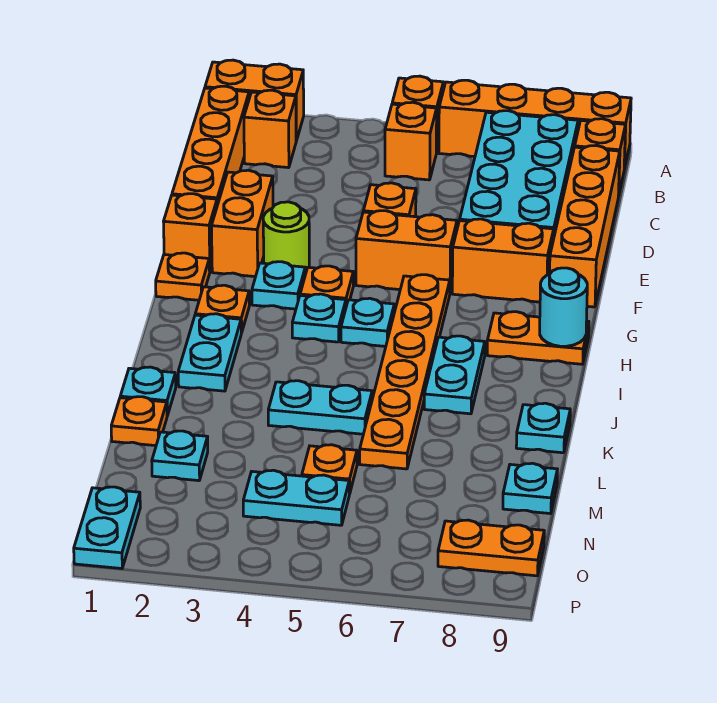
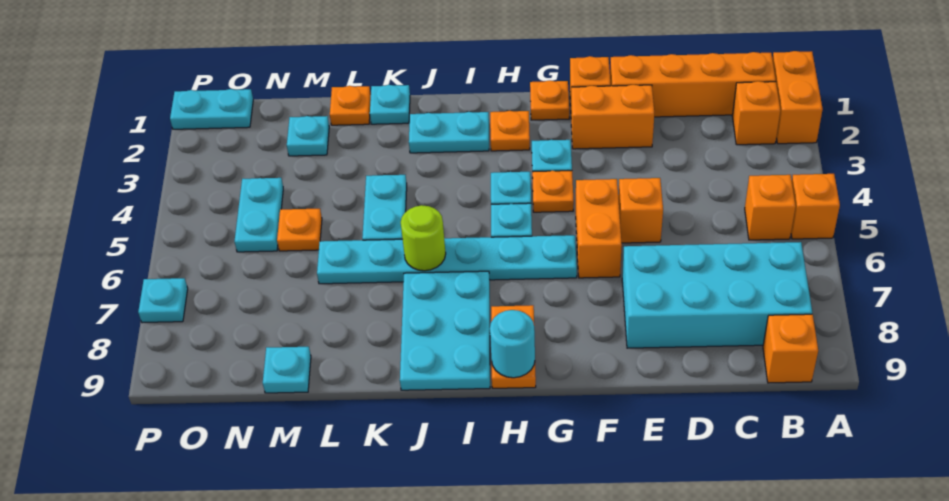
orange brick A6:A9 level 1 -> none
orange brick C9:F9 level 1 -> none
lime round brick F3 level 1 -> lime round brick J6 level 2
orange brick F7:F8 level 1 -> none
orange plate G6:L6 level 1 -> cyan plate G6:L6 level 1
cyan plate I7:J7 level 1 -> cyan plate I7:J9 level 1
cyan plate K9 level 1 -> cyan plate P7 level 1
orange plate O8:O9 level 1 -> none

